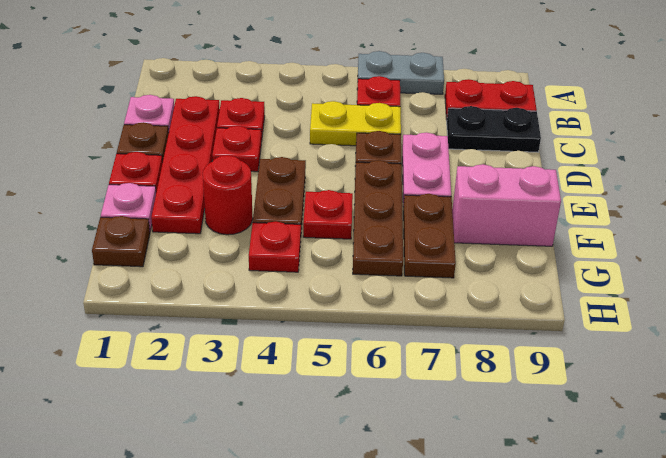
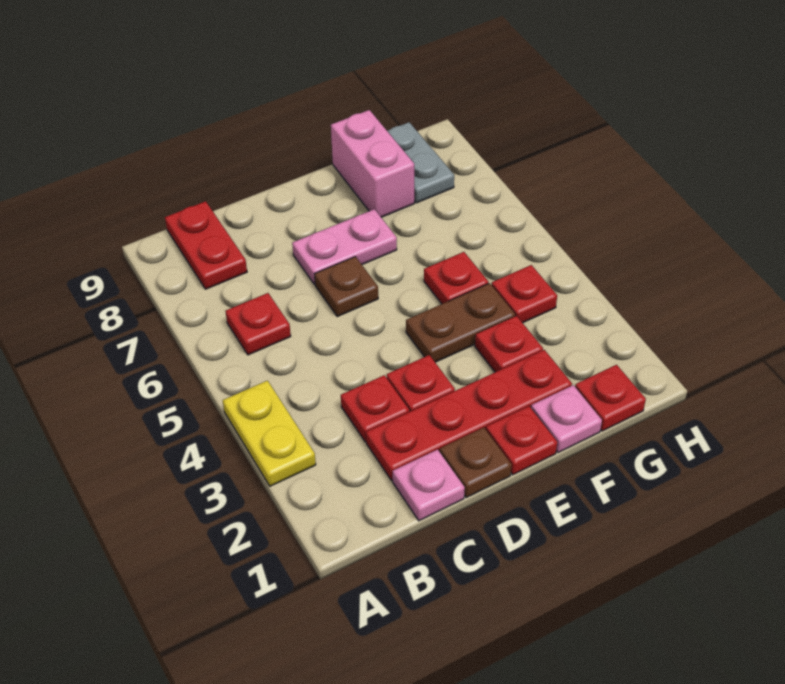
grey plate A6:A7 level 1 -> grey plate G8:G9 level 1
yellow plate C5:C6 level 1 -> yellow plate A3:A4 level 1
black plate C8:C9 level 1 -> none
brown plate E6:G6 level 1 -> none
red round brick F3 level 1 -> red plate F3 level 1
brown plate F7:G7 level 1 -> none
brown plate G1 level 1 -> red plate G1 level 1

